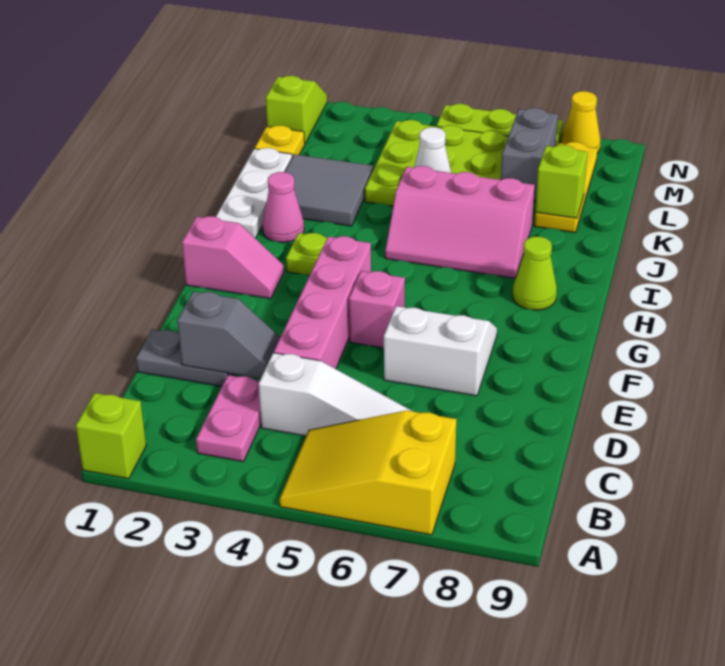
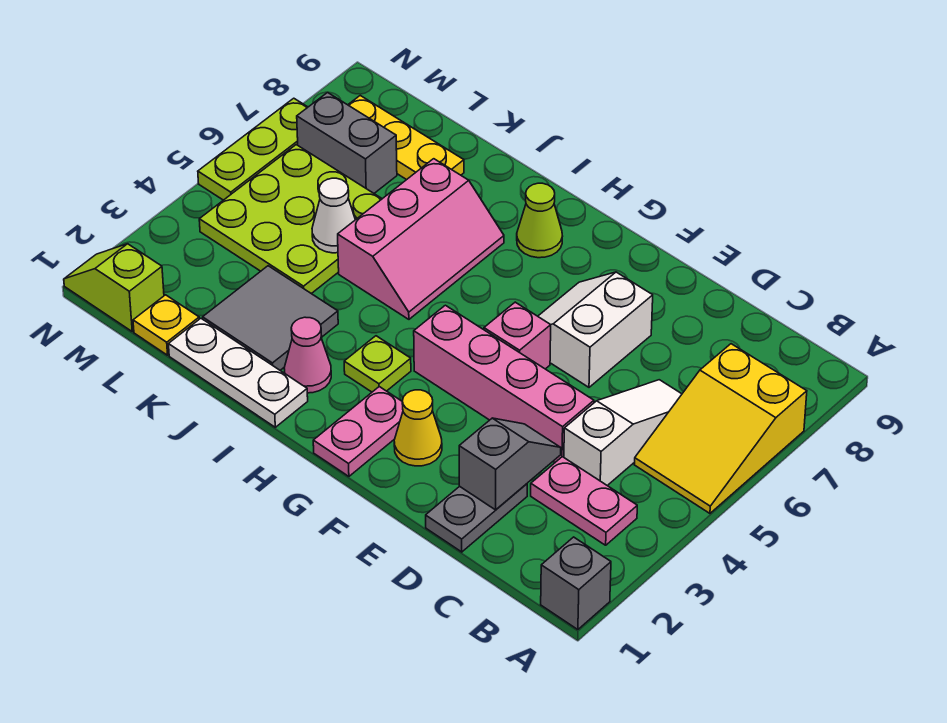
lime brick A1 level 1 -> grey brick A1 level 1
pink slope G1:G2 level 1 top 1 -> pink plate G1:G2 level 1
lime brick K8 level 2 -> none
yellow cone N8 level 1 -> yellow cone F2 level 1

